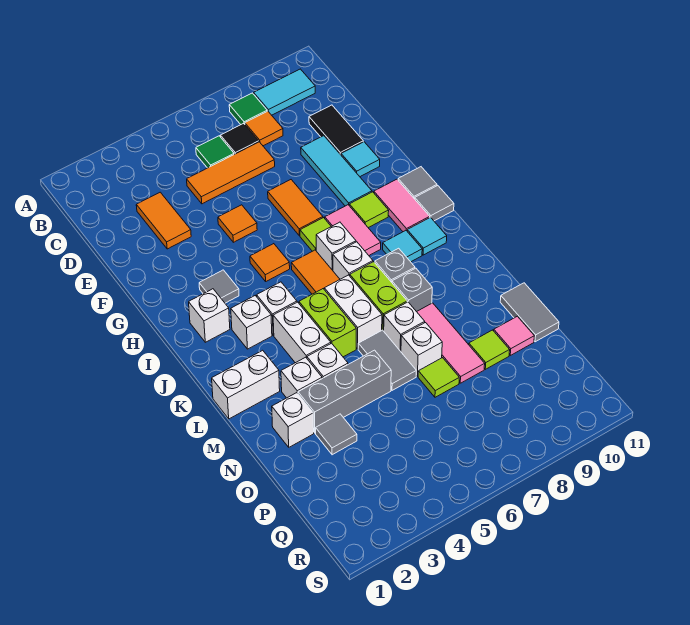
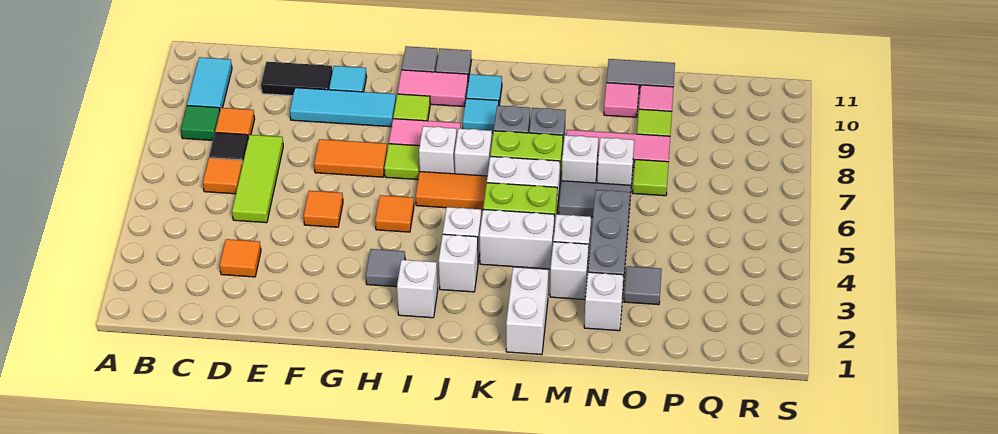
green tile C6 level 1 -> orange tile C6 level 1
orange tile D3:E3 level 1 -> orange tile D3 level 1
orange tile D5:D7 level 1 -> lime tile D5:D7 level 1
none -> pink tile N10 level 1

